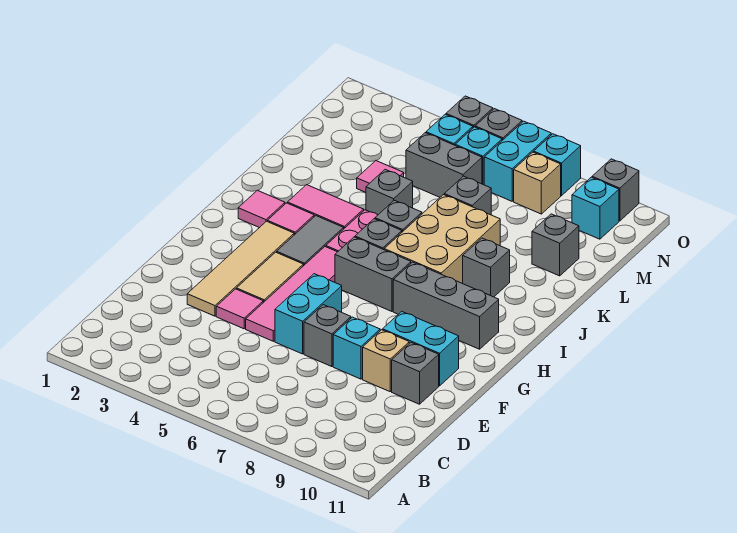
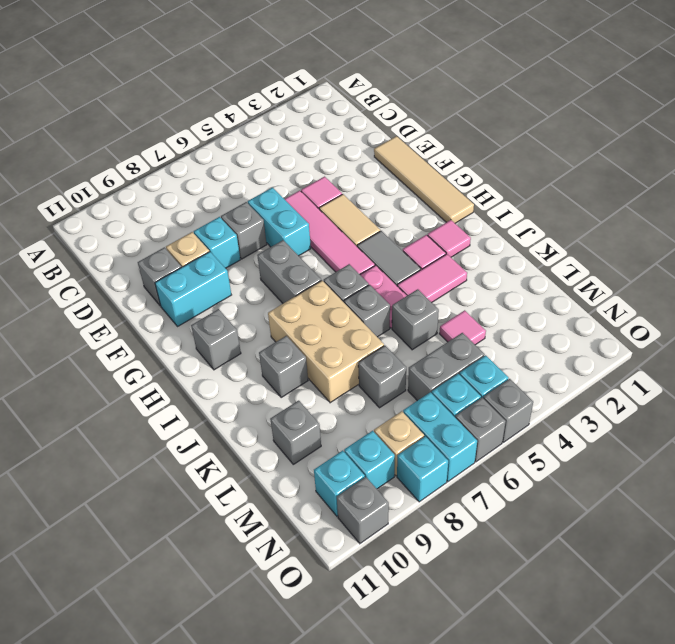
tan tile E3:H3 level 1 -> tan tile E1:H1 level 1
grey brick H6:H7 level 1 -> grey brick G7:H7 level 1
grey brick H8:H10 level 1 -> grey brick H10 level 1
none -> cyan brick N9 level 1

